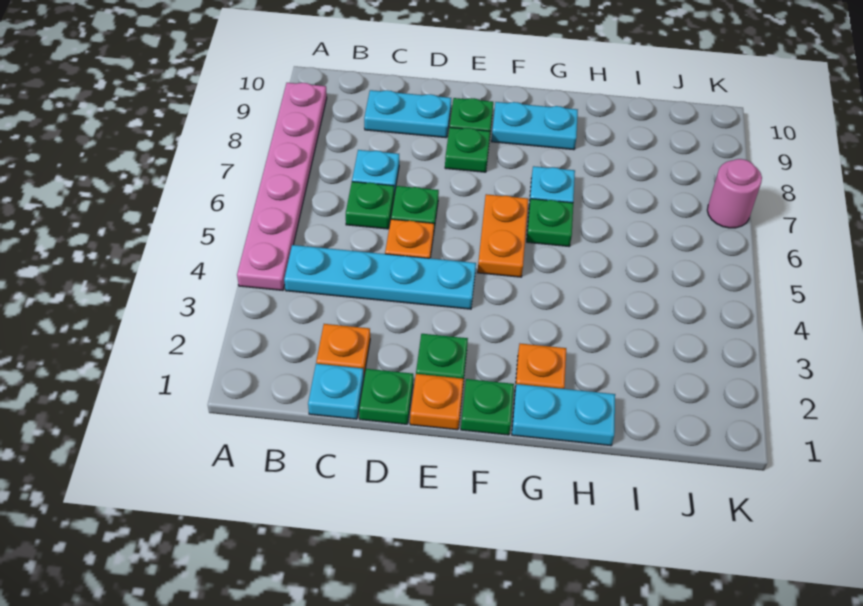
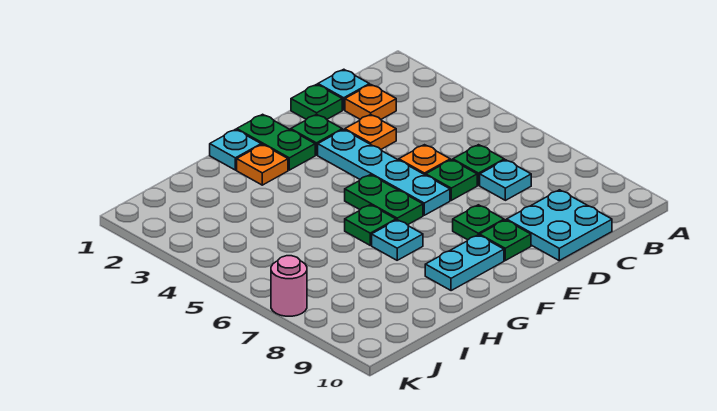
pink plate A4:A9 level 1 -> none
cyan plate B4:E4 level 1 -> cyan plate E3:E6 level 1
cyan plate C9:D9 level 1 -> cyan plate C9:D10 level 1
orange plate E1 level 1 -> orange plate D3 level 1
green plate F1 level 1 -> green plate F1:F2 level 1
orange plate F5:F6 level 1 -> green plate F5:F6 level 1
cyan plate G1:H1 level 1 -> cyan plate G1 level 1

